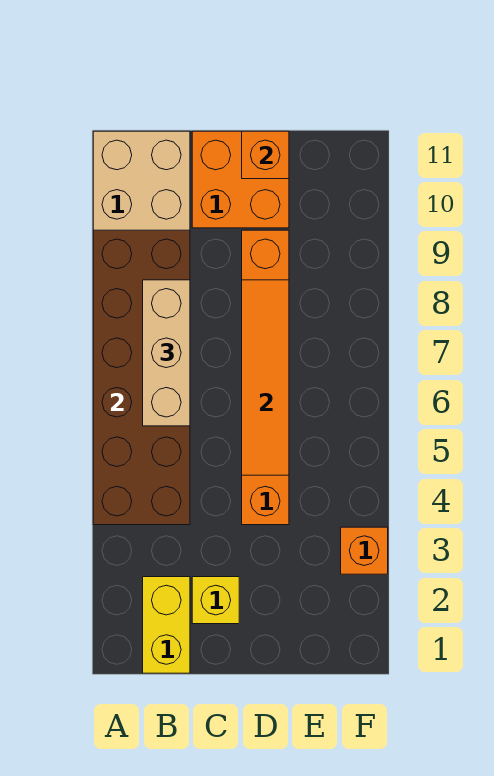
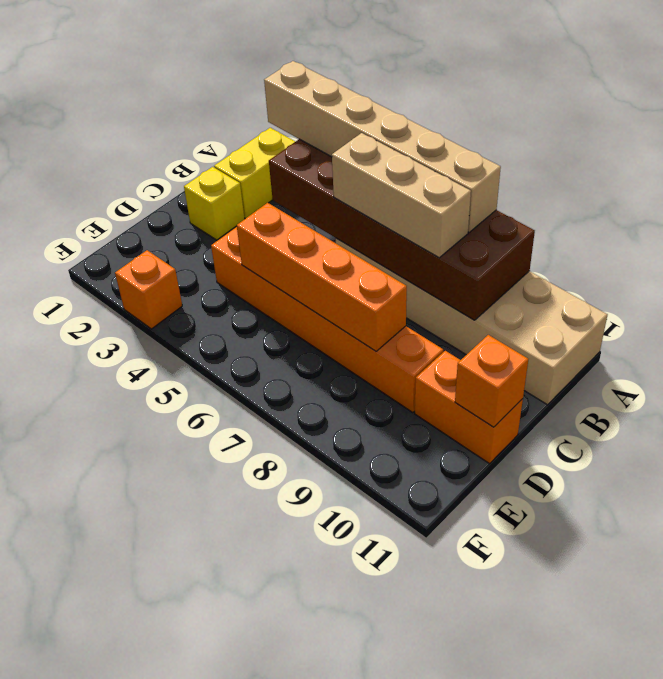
none -> tan brick A3:A8 level 3
yellow brick B1:B2 level 1 -> yellow brick A2:B2 level 1
orange brick C10:D11 level 1 -> orange brick D10:D11 level 1
orange tile D5:D8 level 2 -> orange brick D5:D8 level 2

